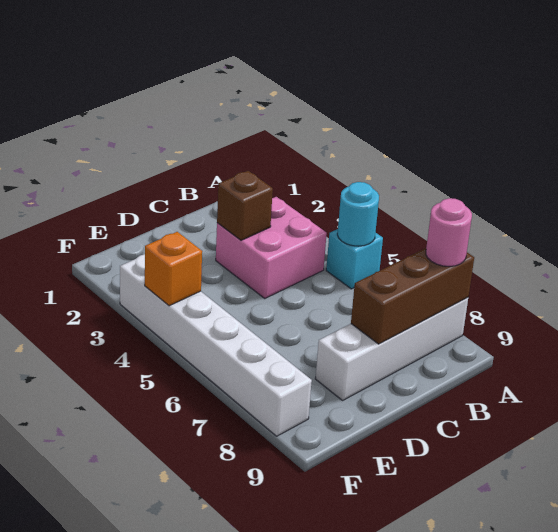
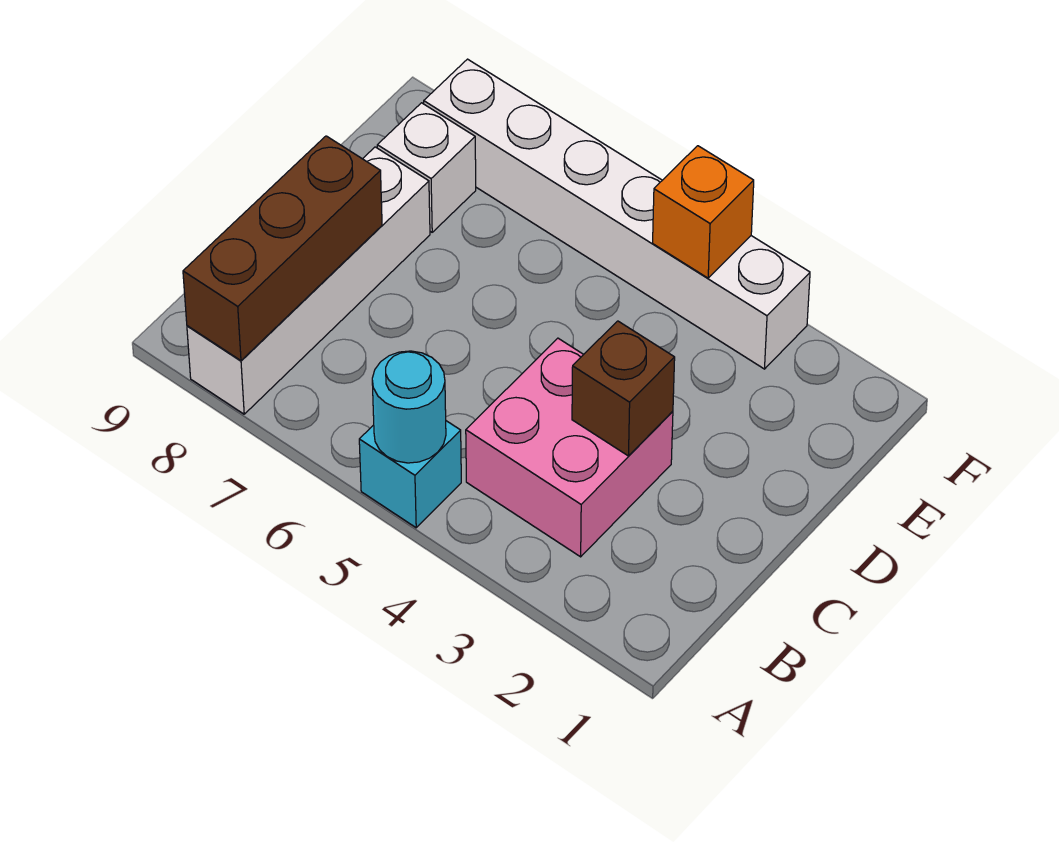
pink round brick A8 level 3 -> none
none -> white brick E8 level 1

